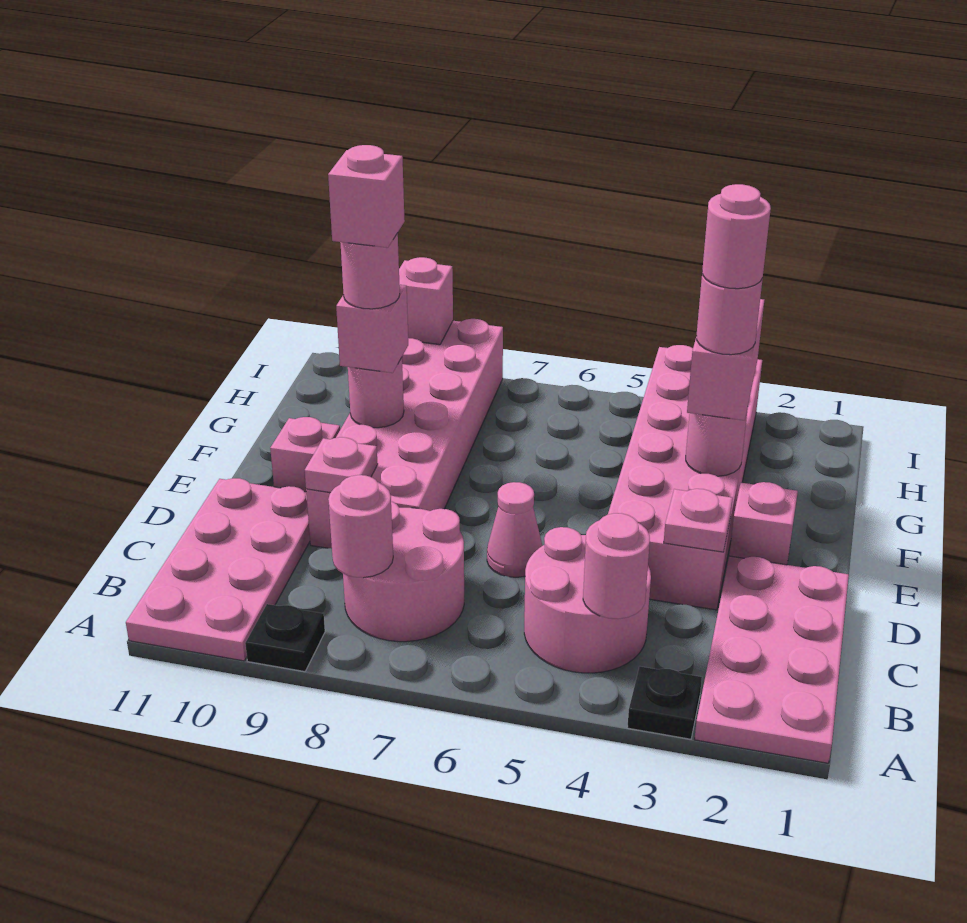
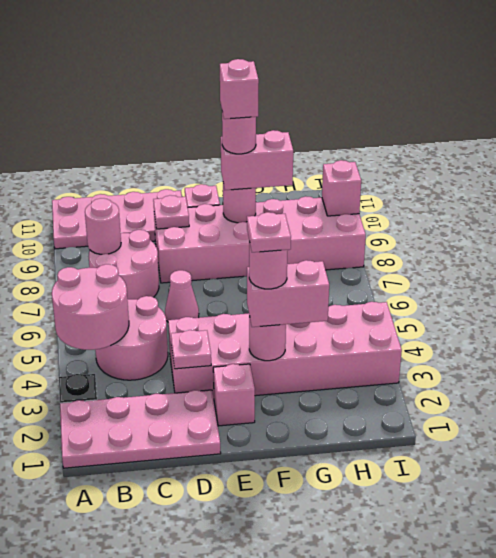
black plate A9 level 1 -> none
pink round brick B4 level 2 -> pink round brick A4:B5 level 2
pink round brick F3 level 5 -> pink plate F3 level 5
pink brick F9 level 3 -> pink brick F9:G9 level 3

